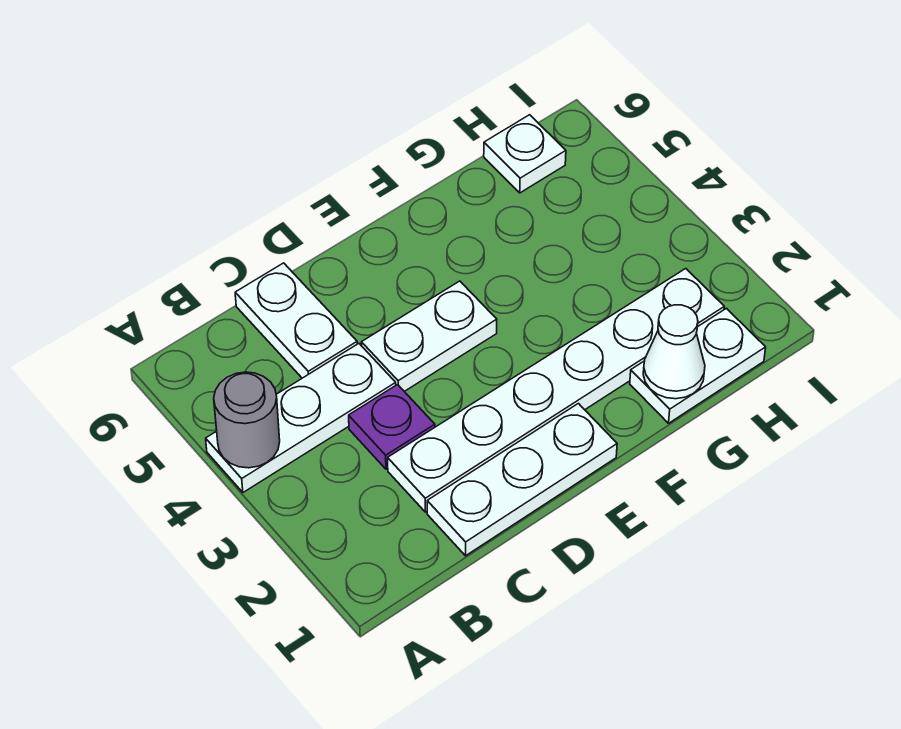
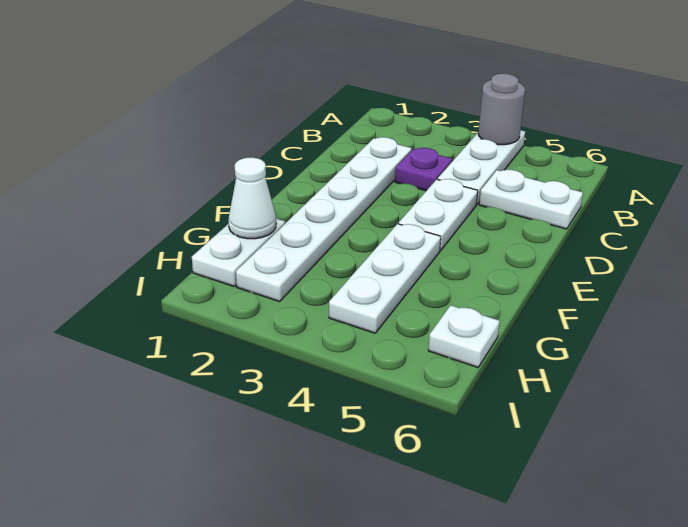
white plate C1:E1 level 1 -> white plate F4:H4 level 1

